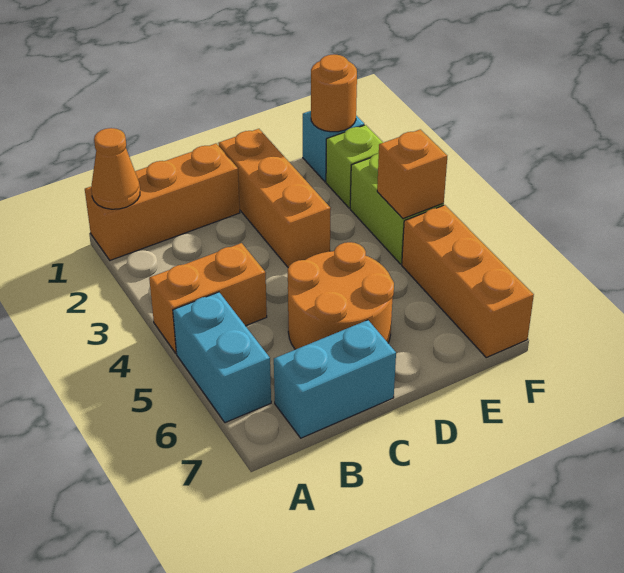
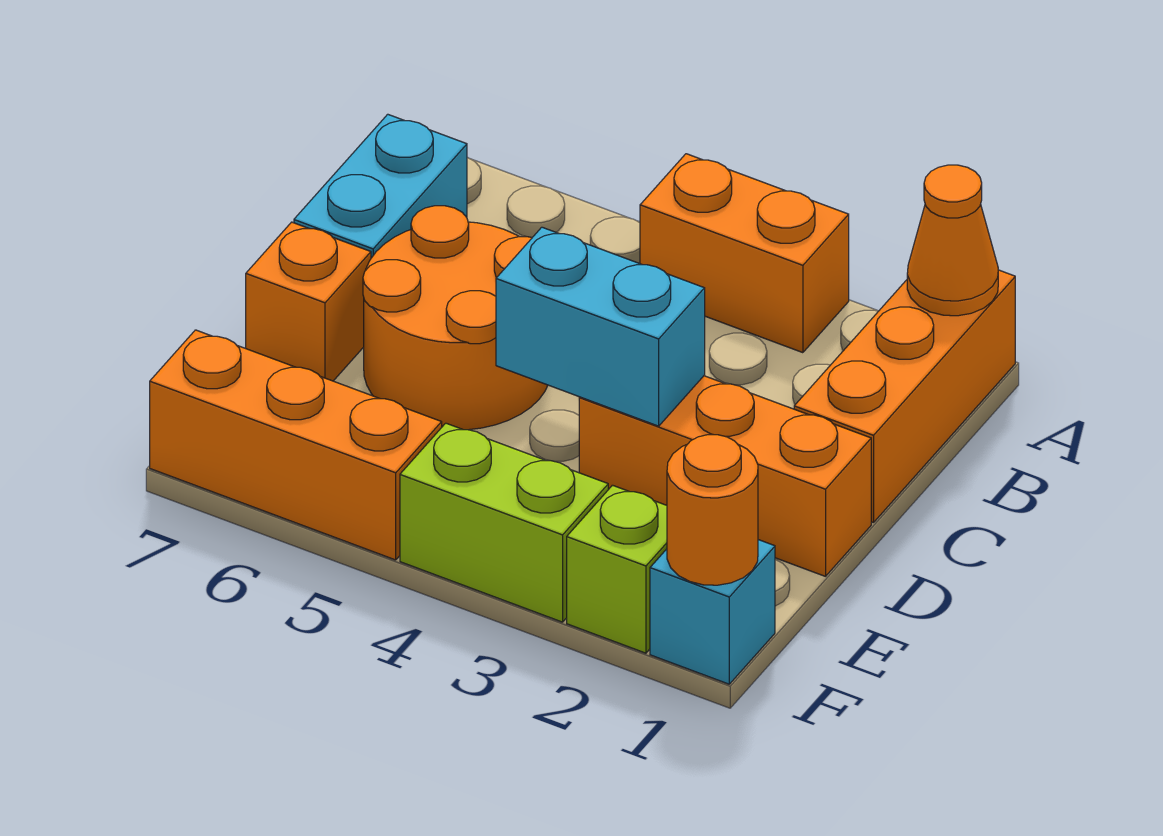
orange brick A4:B4 level 1 -> orange brick A3:A4 level 1
cyan brick A5:A6 level 1 -> cyan brick D3:D4 level 2
orange brick F4 level 2 -> orange brick D7 level 1

